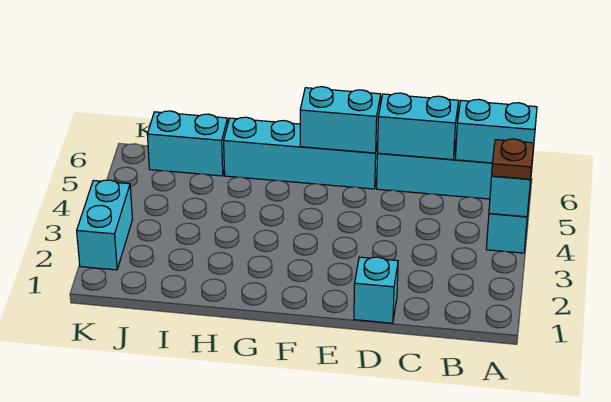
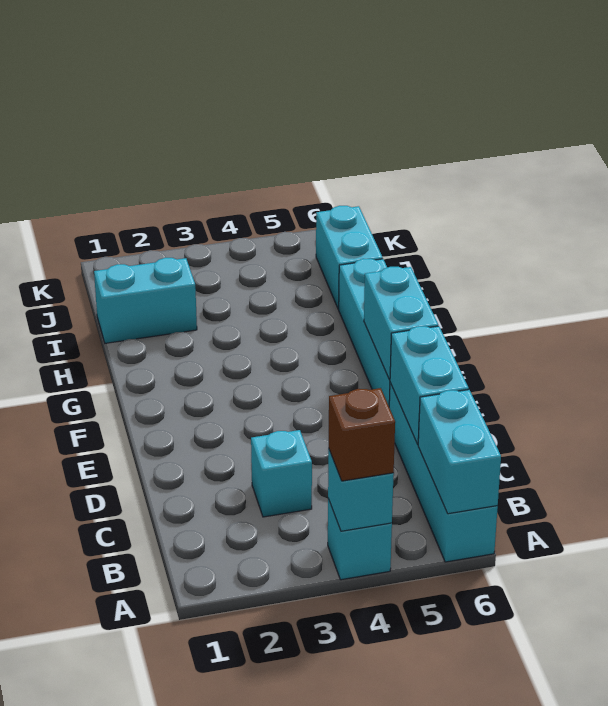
brown plate A4 level 3 -> brown brick A4 level 3
cyan brick D1 level 1 -> cyan brick C3 level 1
cyan brick K2:K3 level 1 -> cyan brick I1:I2 level 1

